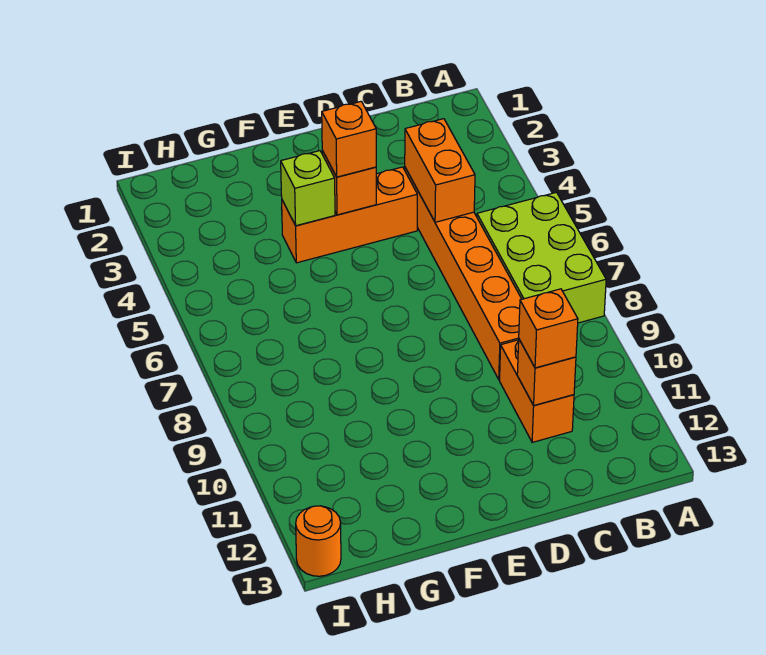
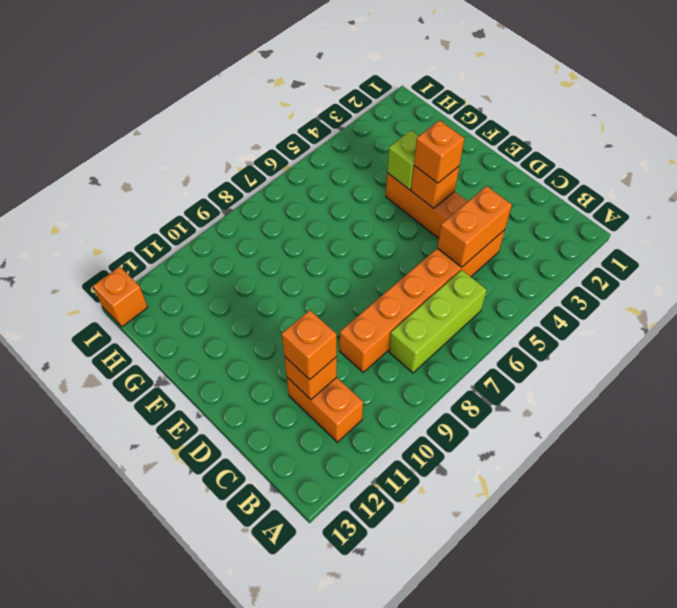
lime brick A6:B8 level 1 -> lime brick B6:B8 level 1
orange brick C10:C11 level 1 -> orange brick B11:C11 level 1
orange round brick I13 level 1 -> orange brick I13 level 1

